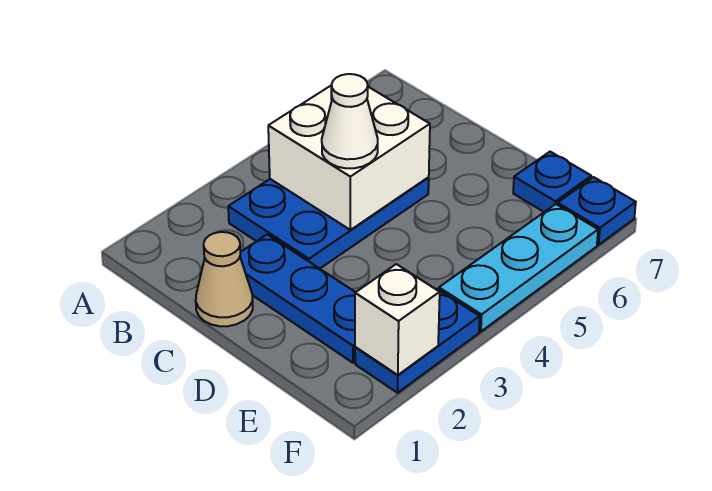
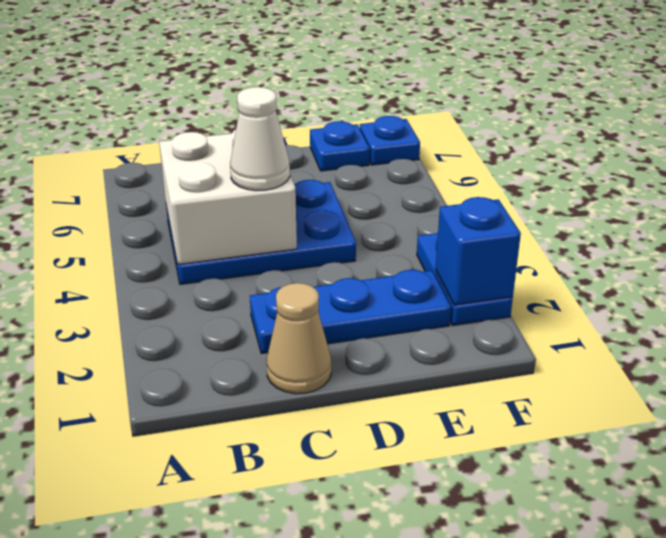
blue plate B3:C5 level 1 -> blue plate B4:D5 level 1
white brick F2 level 2 -> blue brick F2 level 2
cyan plate F4:F6 level 1 -> none

